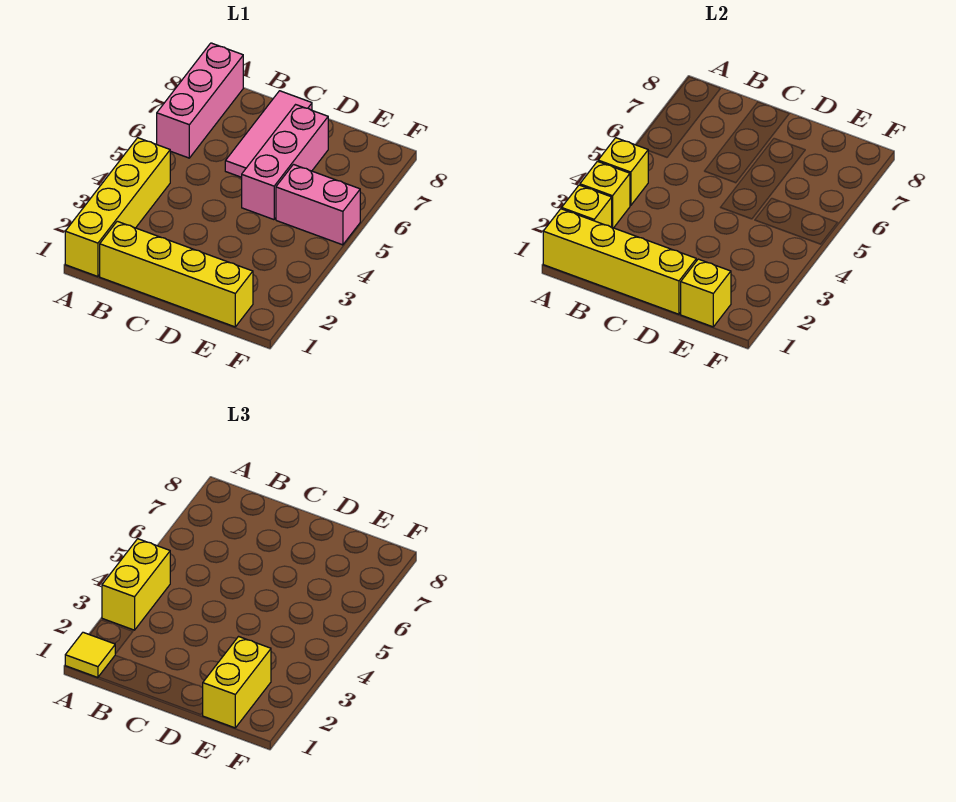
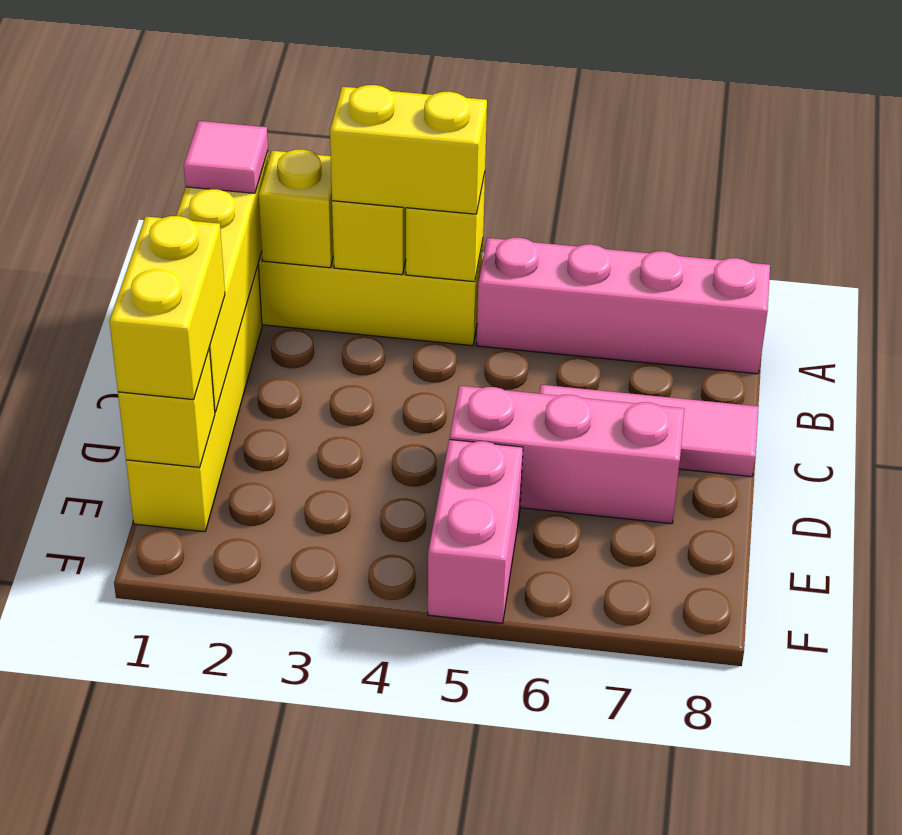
yellow tile A1 level 3 -> pink tile A1 level 3
pink brick A6:A8 level 1 -> pink brick A5:A8 level 1
yellow brick E1:E2 level 3 -> yellow brick D1:E1 level 3

